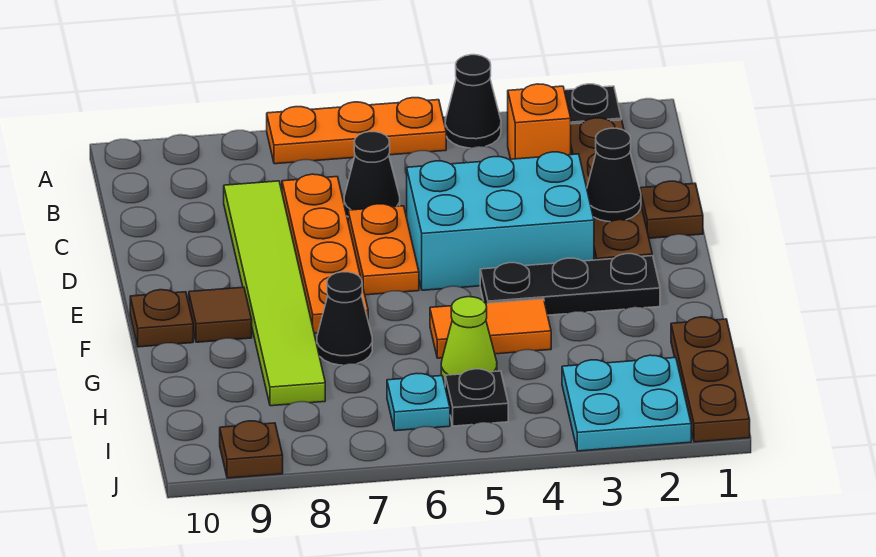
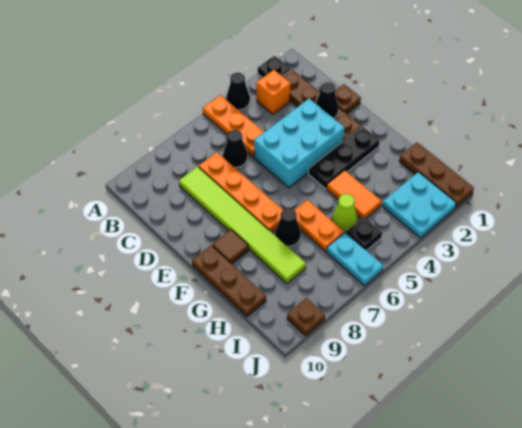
orange plate A5:A7 level 1 -> orange plate A5:C5 level 1
orange plate D6:E6 level 1 -> orange plate G6:H6 level 1
brown plate F10 level 1 -> brown plate F10:H10 level 1
orange tile G4:G5 level 1 -> orange tile G4:H4 level 1
cyan plate I6 level 1 -> cyan plate I6:J6 level 1

